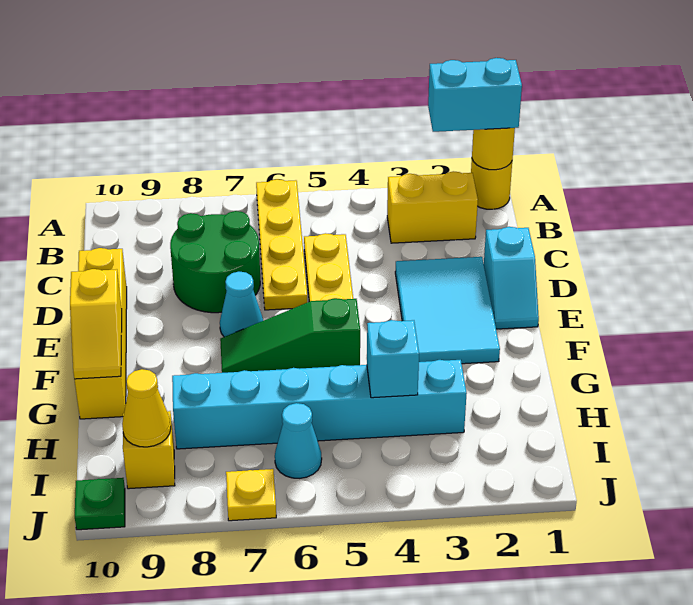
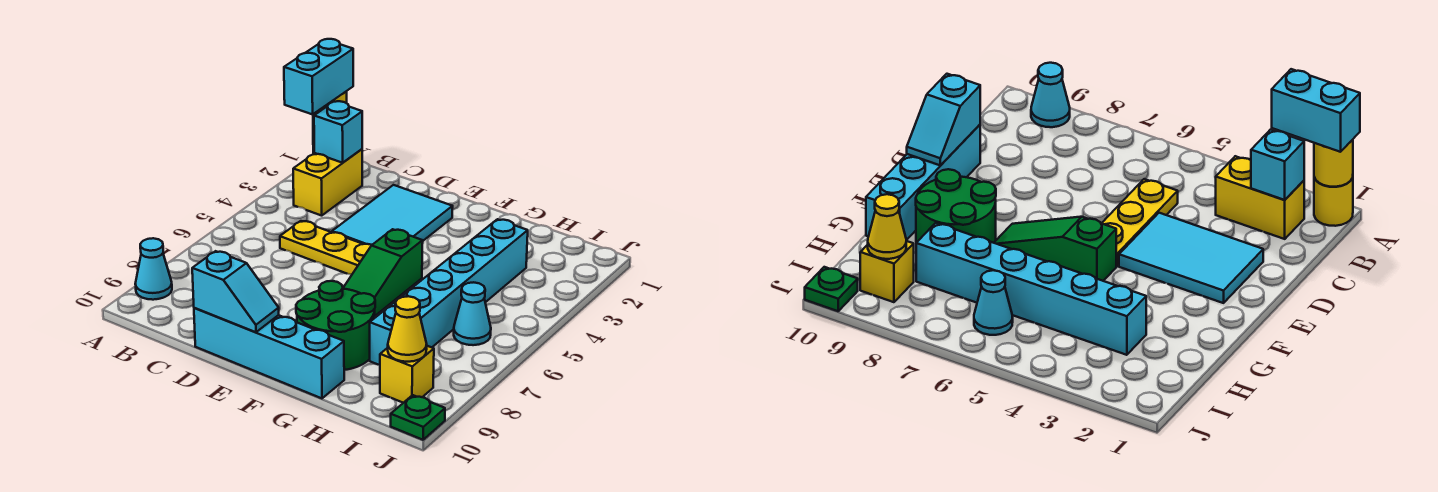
yellow plate A6:D6 level 1 -> none
green round brick C7:D8 level 1 -> green round brick F8:G9 level 1
cyan slope D1:E1 level 1 top D -> cyan slope D10:E10 level 2 top D
cyan tile D2:F3 level 1 -> cyan tile D2:E4 level 1
yellow brick D10:G10 level 1 -> cyan brick D10:G10 level 1
cyan cone E7 level 1 -> cyan cone A9 level 1
yellow slope F10:G10 level 2 top F -> none
cyan brick H4 level 2 -> cyan brick B2 level 2
yellow plate J7 level 1 -> none

